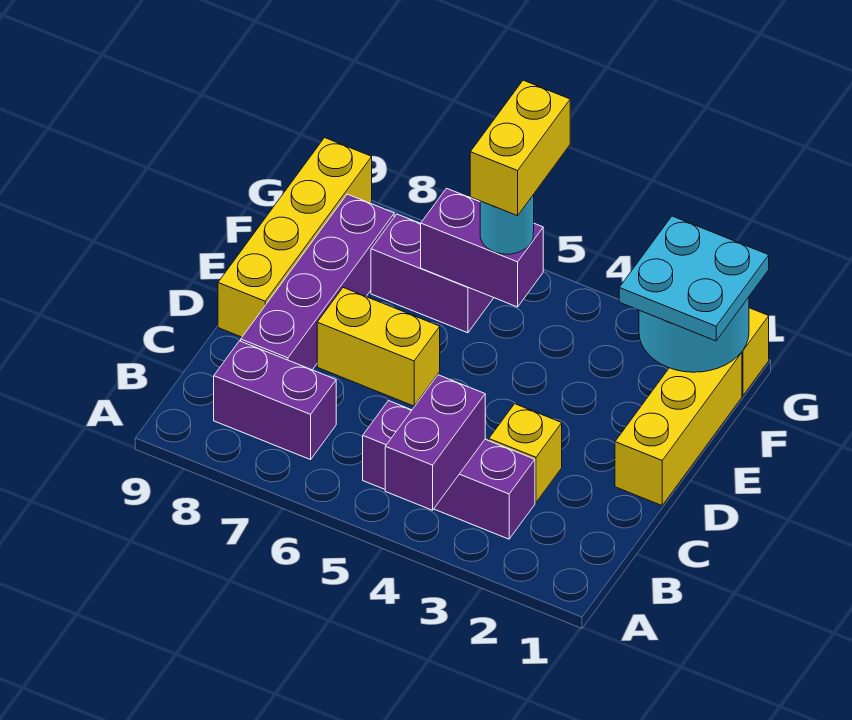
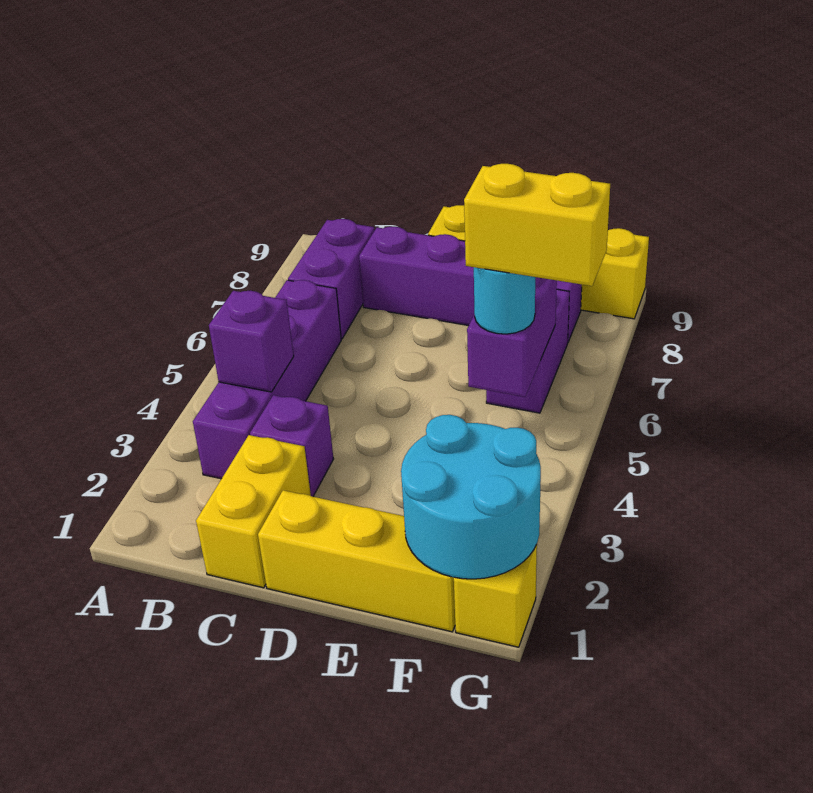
purple brick A4:B4 level 2 -> purple brick B4 level 2
purple brick B3:B5 level 1 -> purple brick B3:B6 level 1
yellow brick C3 level 1 -> purple brick C3 level 1
yellow brick D6:D7 level 1 -> yellow brick C1:C2 level 1
cyan plate F1:G2 level 3 -> none

